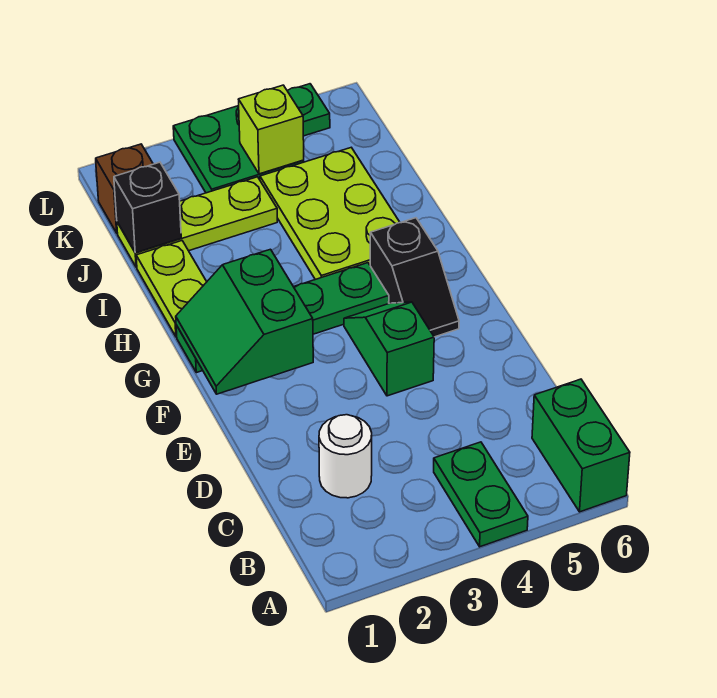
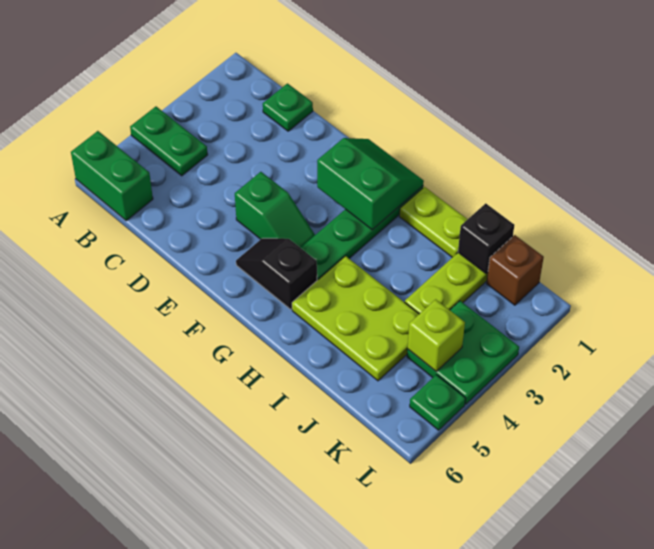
none -> green plate C1 level 1
white round brick C2 level 1 -> none

